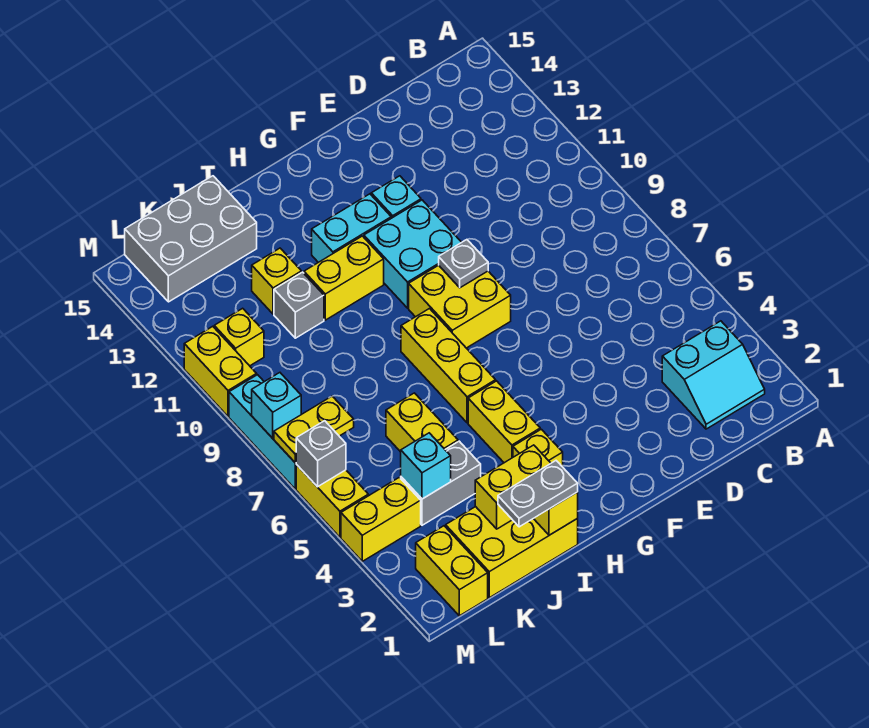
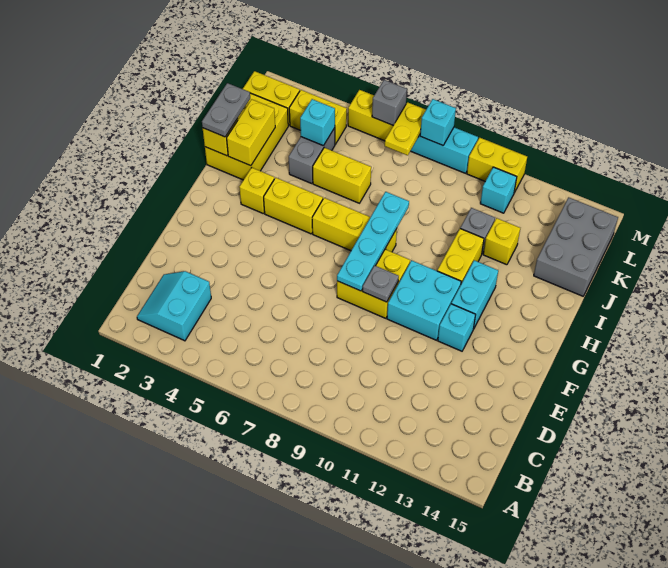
none -> cyan plate F8:I8 level 2
yellow brick L4:M4 level 1 -> yellow brick L3:L4 level 1
yellow brick L11 level 1 -> cyan brick L11 level 1

